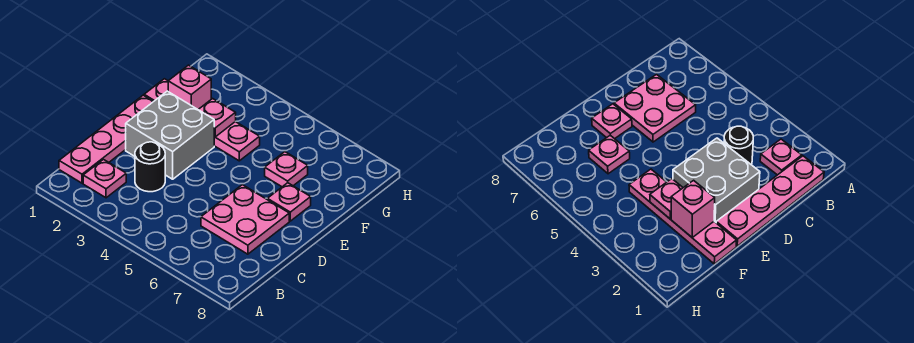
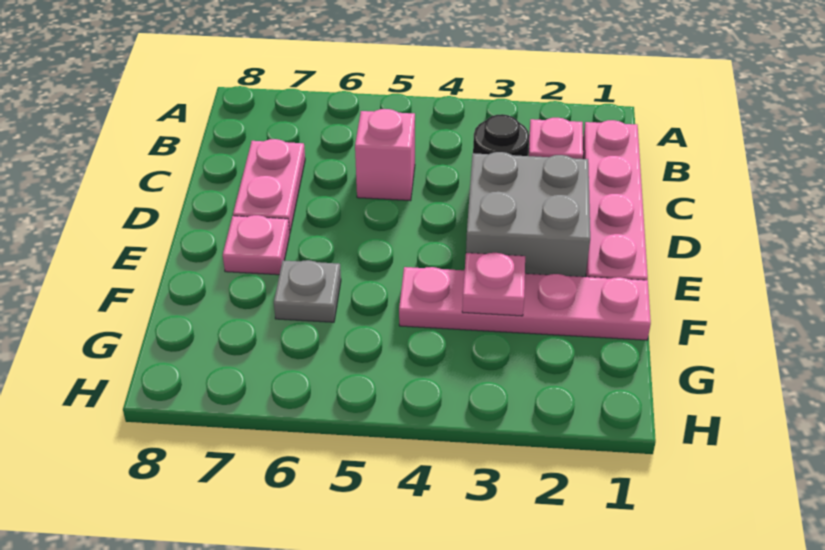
pink plate C6:D7 level 1 -> pink plate C7:D7 level 1
pink brick F2 level 2 -> pink brick C5 level 1
pink plate F6 level 1 -> grey plate F6 level 1

